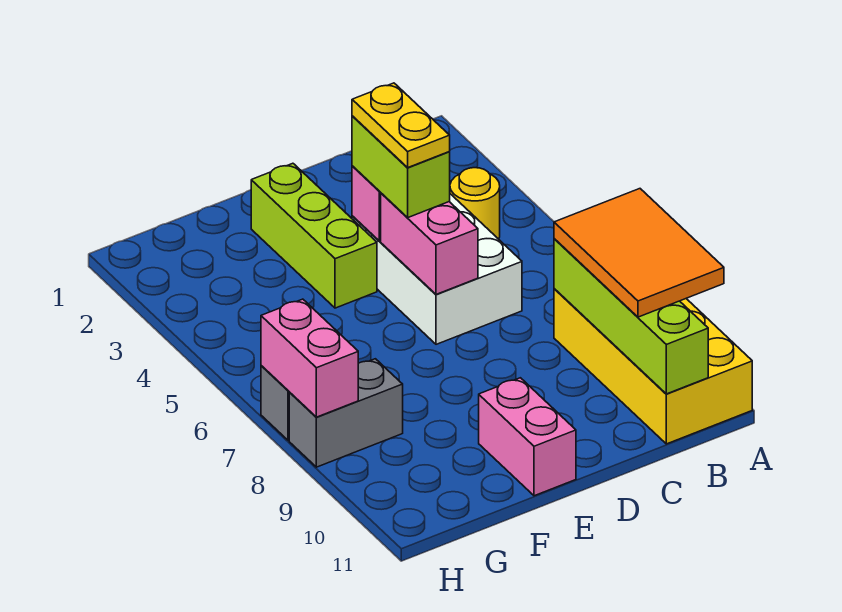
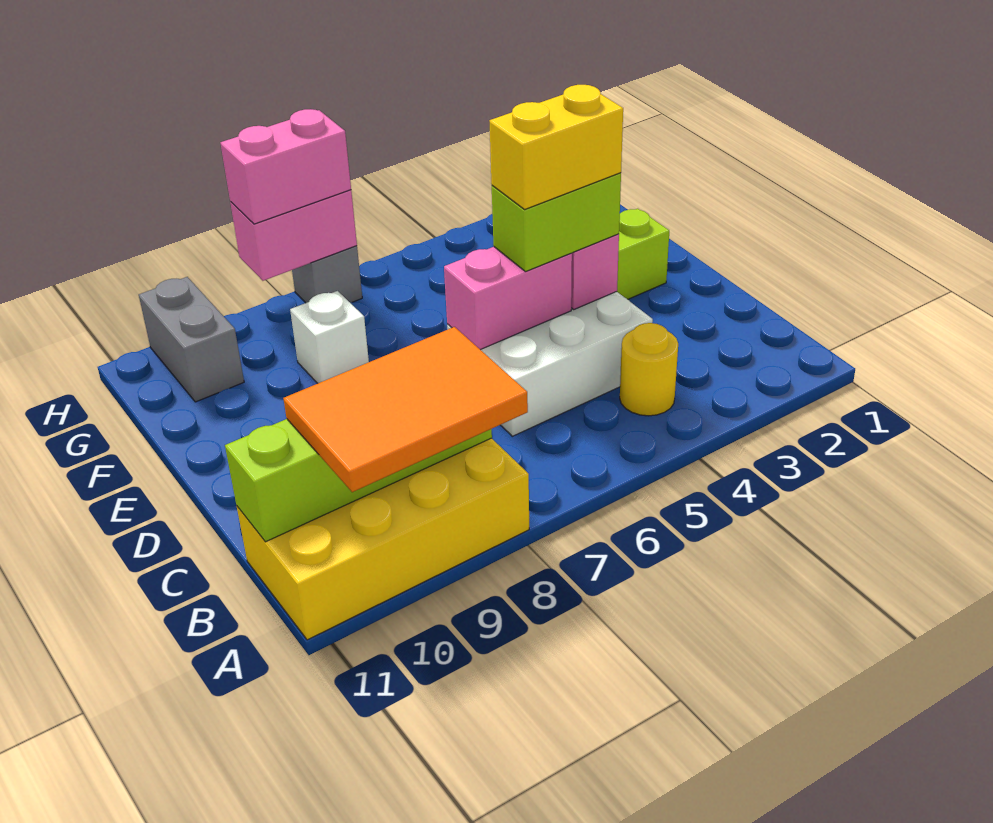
yellow plate D4:D5 level 4 -> yellow brick D4:D5 level 4
pink brick E10:E11 level 1 -> pink brick H7:H8 level 3
none -> white brick F8 level 1
grey brick G8:H8 level 1 -> grey brick G10:H10 level 1

